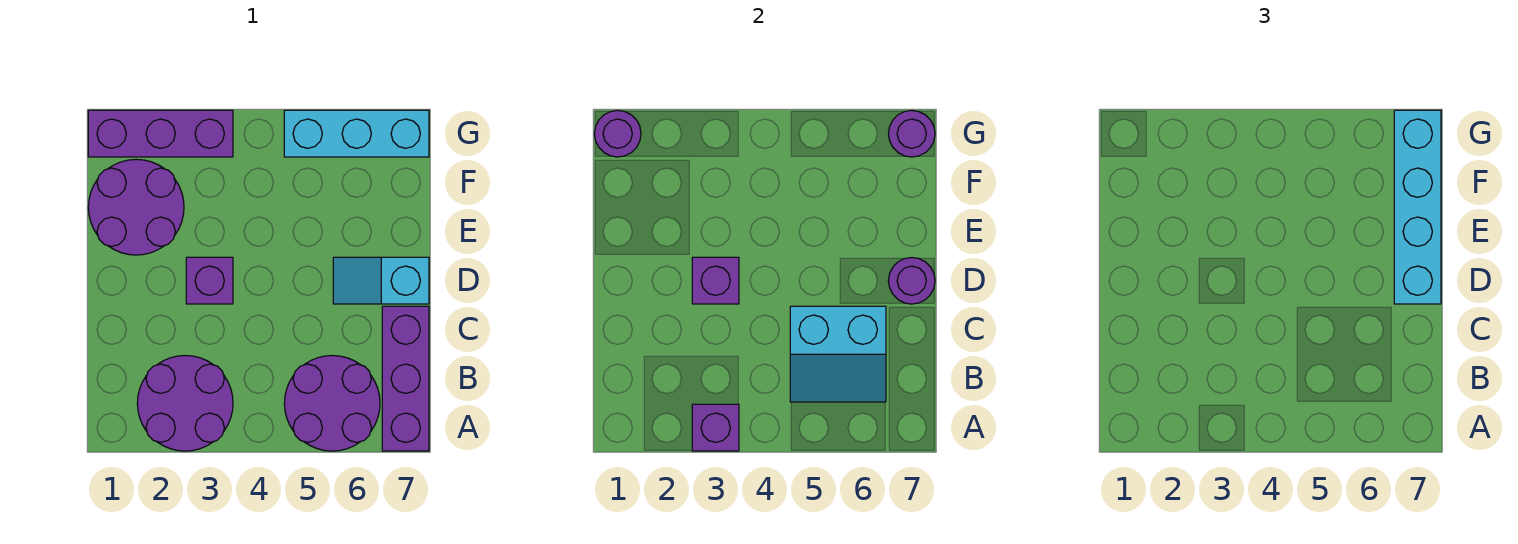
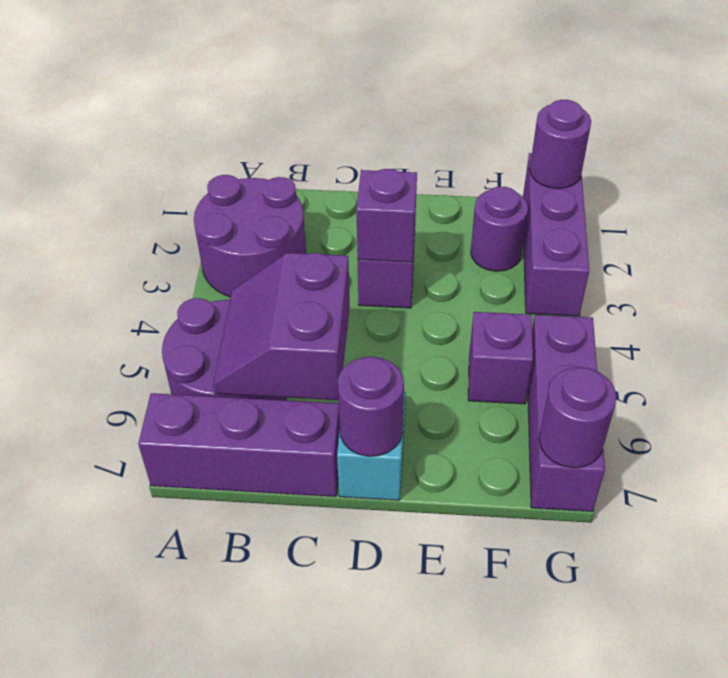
purple brick A3 level 2 -> purple brick F5 level 1
cyan slope B5:C6 level 2 top C -> purple slope B5:C6 level 2 top C
cyan brick D7:G7 level 3 -> none
purple round brick E1:F2 level 1 -> purple round brick F2 level 1
cyan brick G5:G7 level 1 -> purple brick G5:G7 level 1

